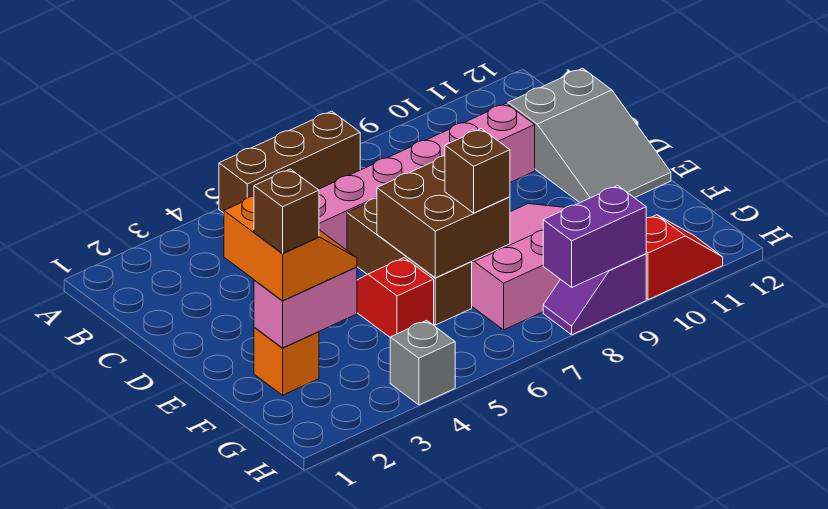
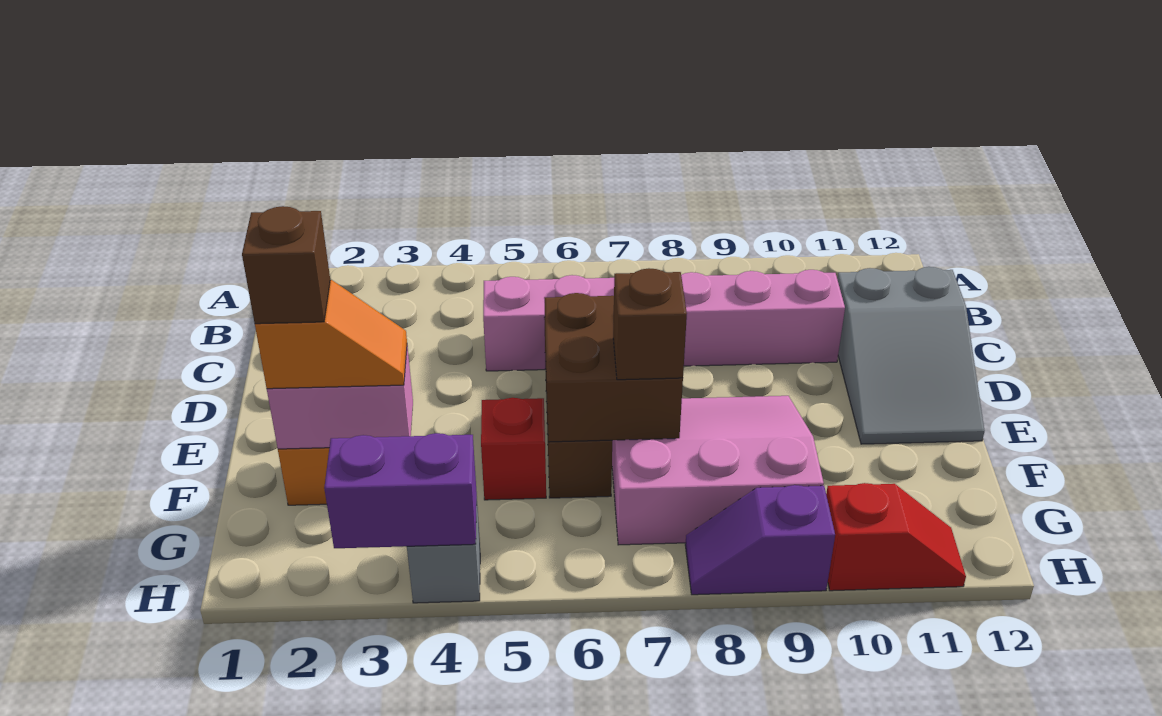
brown brick A5:A7 level 1 -> none
orange slope E2:F3 level 3 top 2 -> orange slope F2:F3 level 3 top 2
purple brick H8:H9 level 2 -> purple brick H3:H4 level 2

